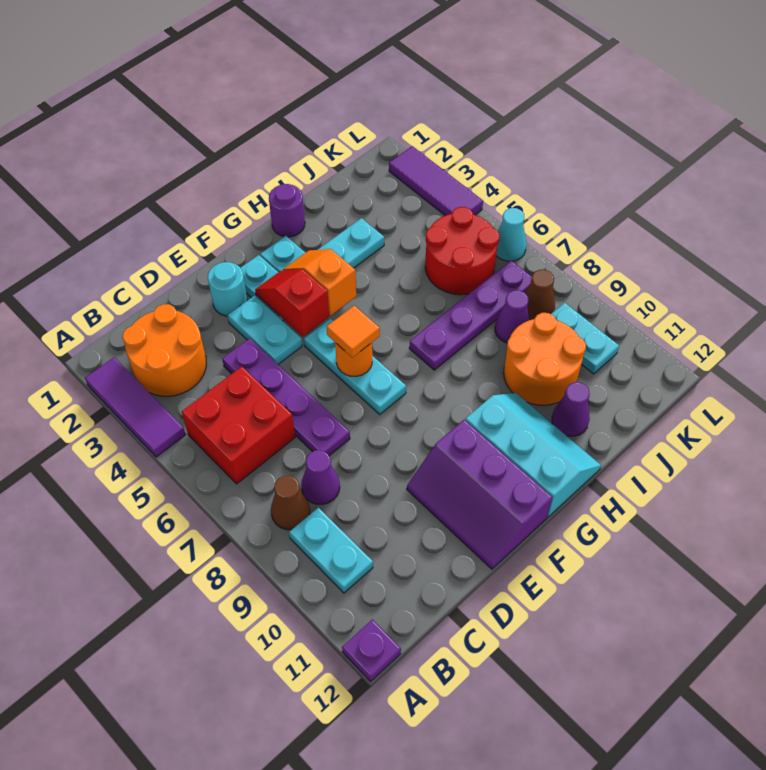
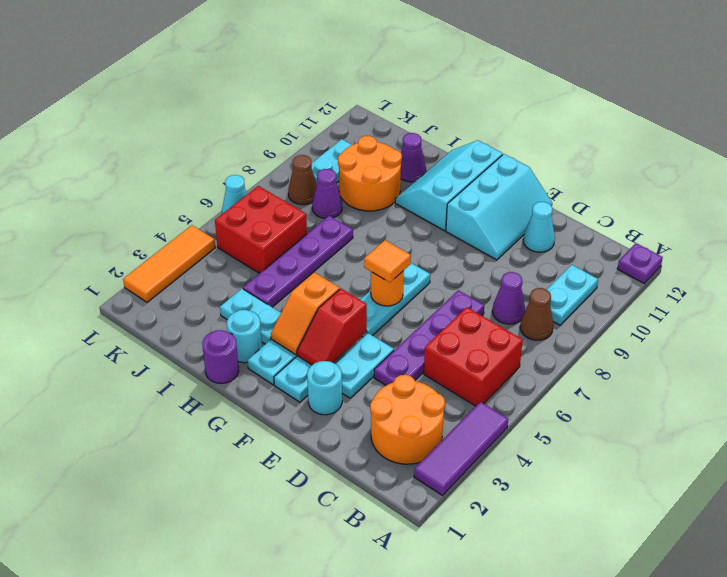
none -> cyan cone D11 level 1
purple slope E10:F12 level 1 top F -> cyan slope E10:F12 level 1 top F
none -> cyan round brick H2 level 1
purple plate H7:K7 level 1 -> purple plate I4:I7 level 1
red round brick J5:K6 level 1 -> red brick J5:K6 level 1
purple tile L2:L4 level 1 -> orange tile L2:L4 level 1

